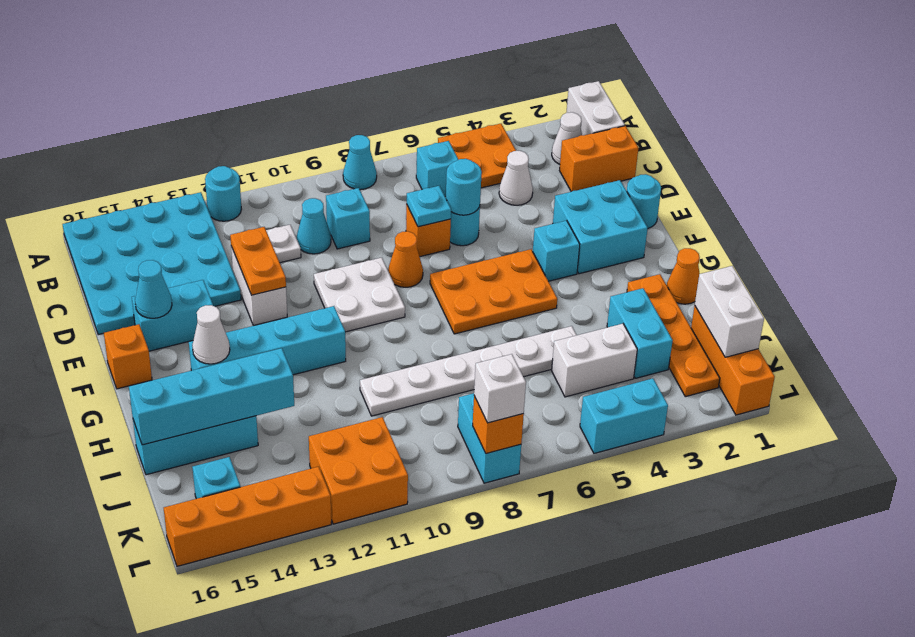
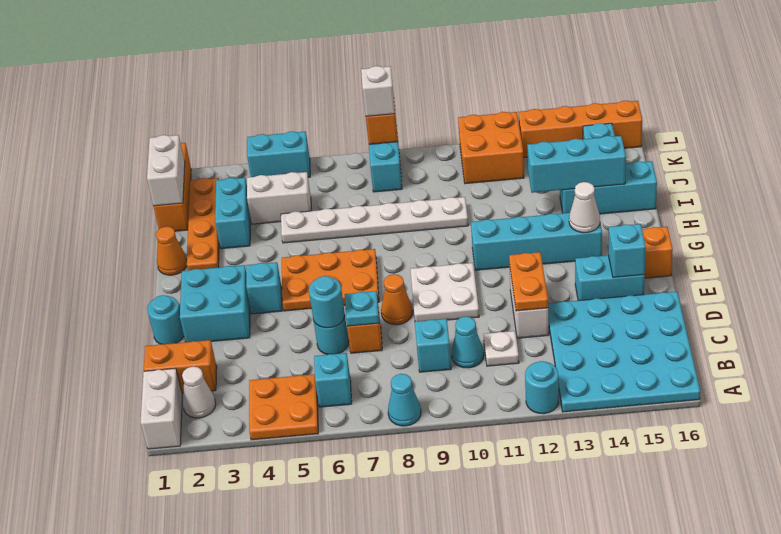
white cone C4 level 1 -> none
cyan cone E15 level 2 -> cyan brick E15 level 2
cyan brick I13:I16 level 2 -> cyan brick I13:I15 level 2

